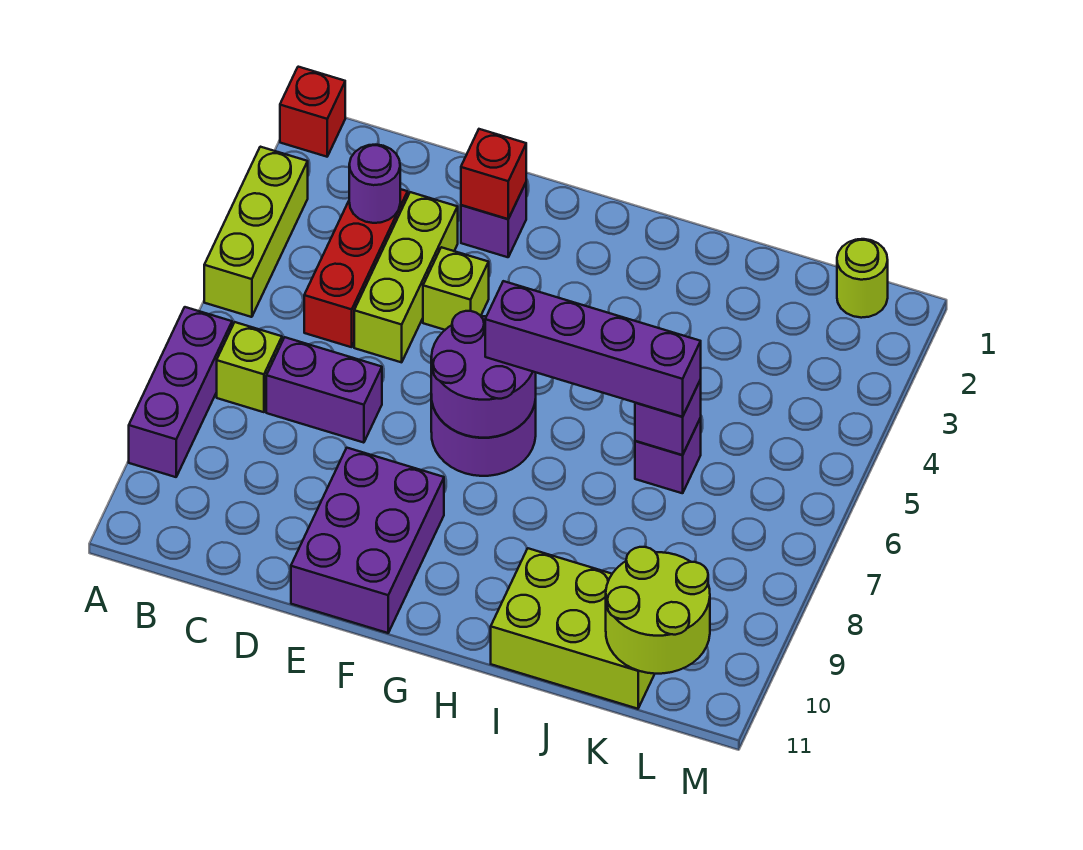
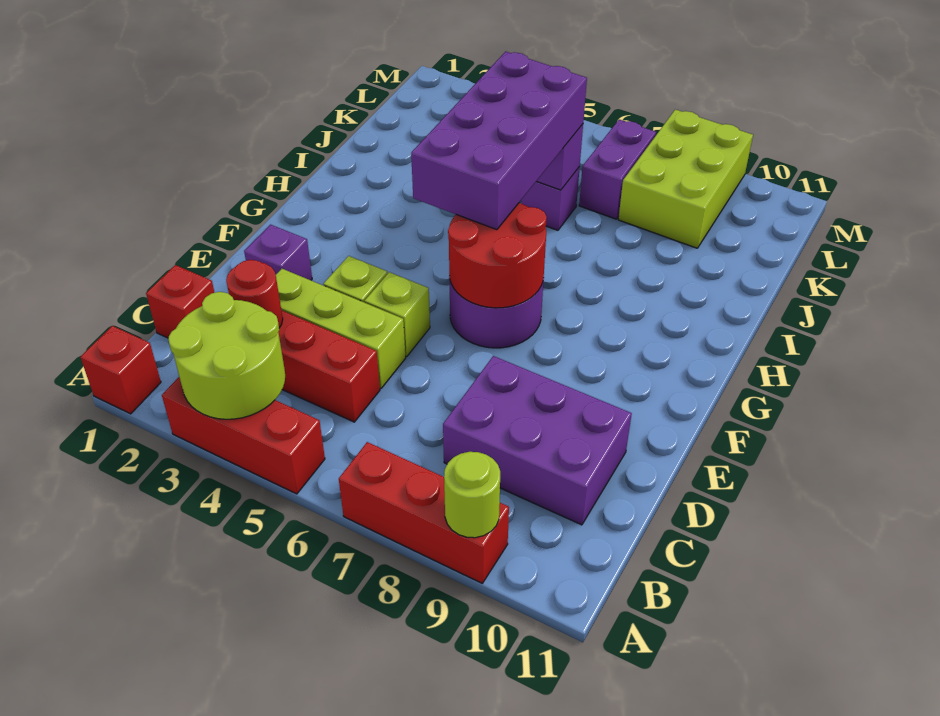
lime brick A3:A5 level 1 -> red brick A3:A5 level 1
purple brick A7:A9 level 1 -> red brick A7:A9 level 1
lime brick B7 level 1 -> lime brick E5 level 1
purple round brick C3 level 2 -> red round brick C3 level 2
purple brick C7:D7 level 1 -> purple brick K7:L7 level 1
red brick E2 level 2 -> red brick C1 level 1
purple brick E9:F11 level 1 -> purple brick C8:D10 level 1
purple round brick F6:G7 level 2 -> red round brick F6:G7 level 2
purple brick G6:J6 level 3 -> purple brick G5:J6 level 3
lime brick I10:K11 level 1 -> lime brick K8:M9 level 1
lime round brick K10:L11 level 2 -> lime round brick A3:B4 level 2
lime round brick L1 level 1 -> lime round brick A9 level 2

